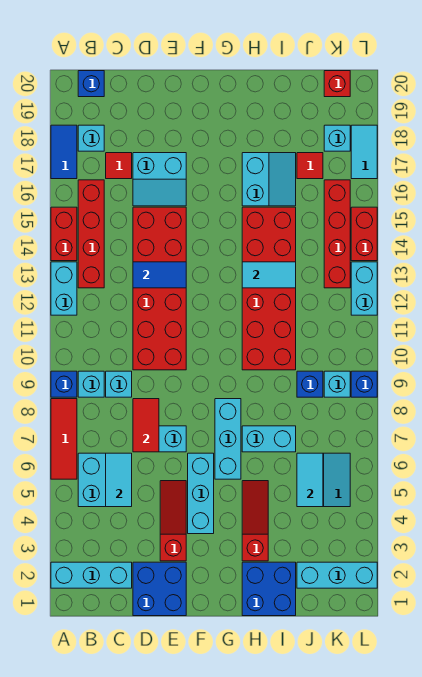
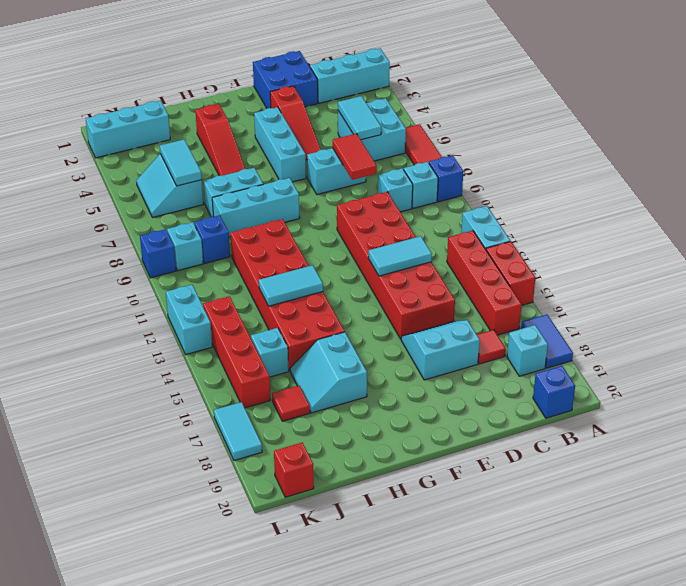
blue tile D13:E13 level 2 -> cyan tile D13:E13 level 2
cyan brick G6:G8 level 1 -> cyan brick G8:I8 level 1
blue brick H1:I2 level 1 -> none
cyan brick K18 level 1 -> cyan brick J15 level 1
red brick L14:L15 level 1 -> none

